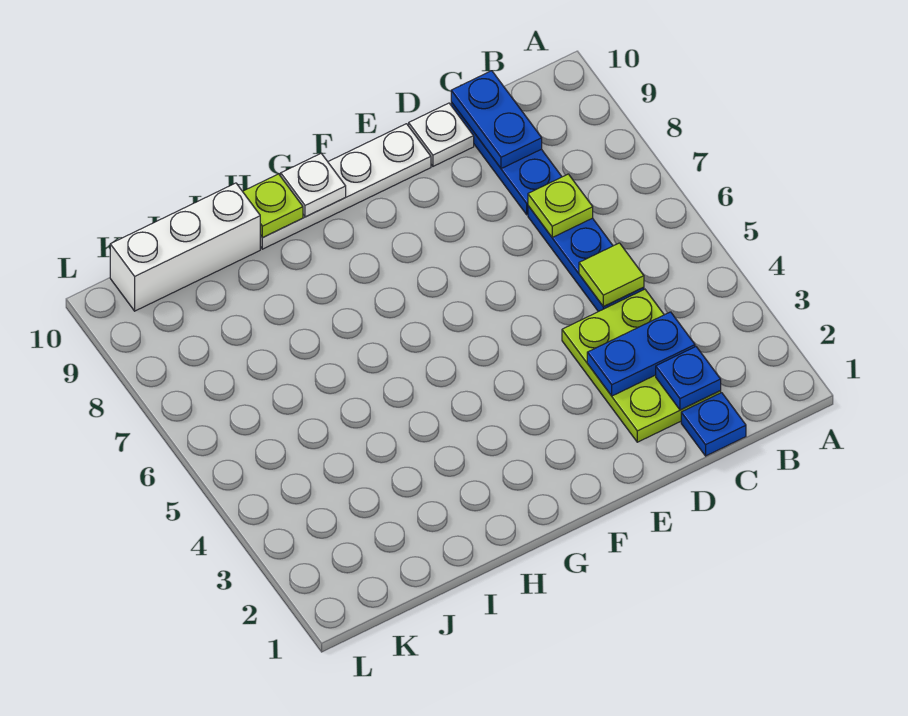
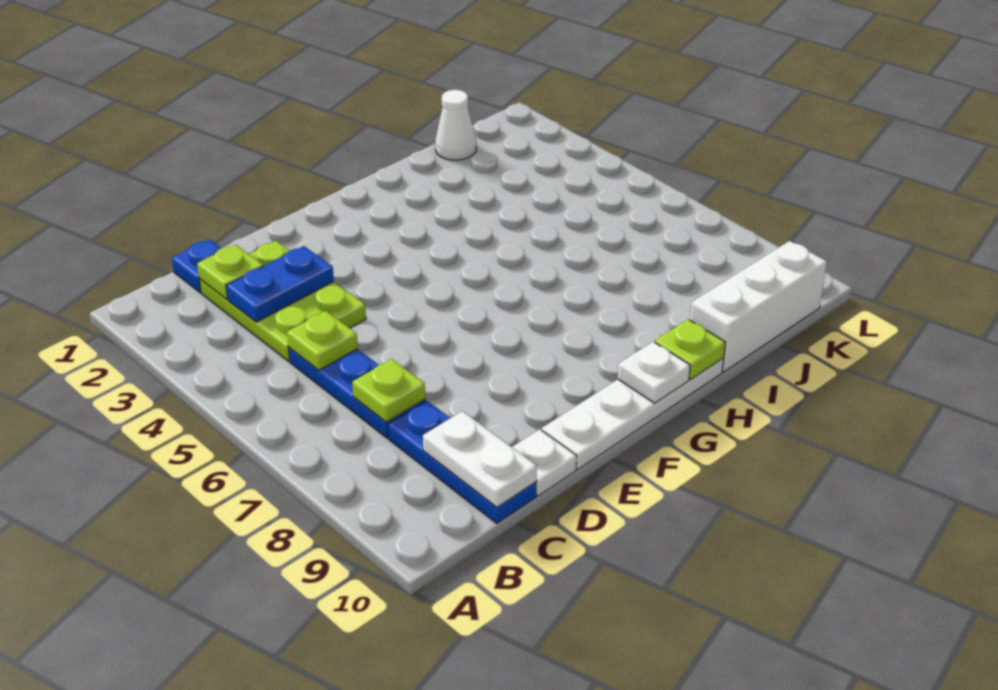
blue plate C2 level 2 -> lime plate C2 level 2
lime tile C5 level 2 -> lime plate C5 level 2
blue plate C9:C10 level 2 -> white plate C9:C10 level 2
none -> white cone J1 level 1

